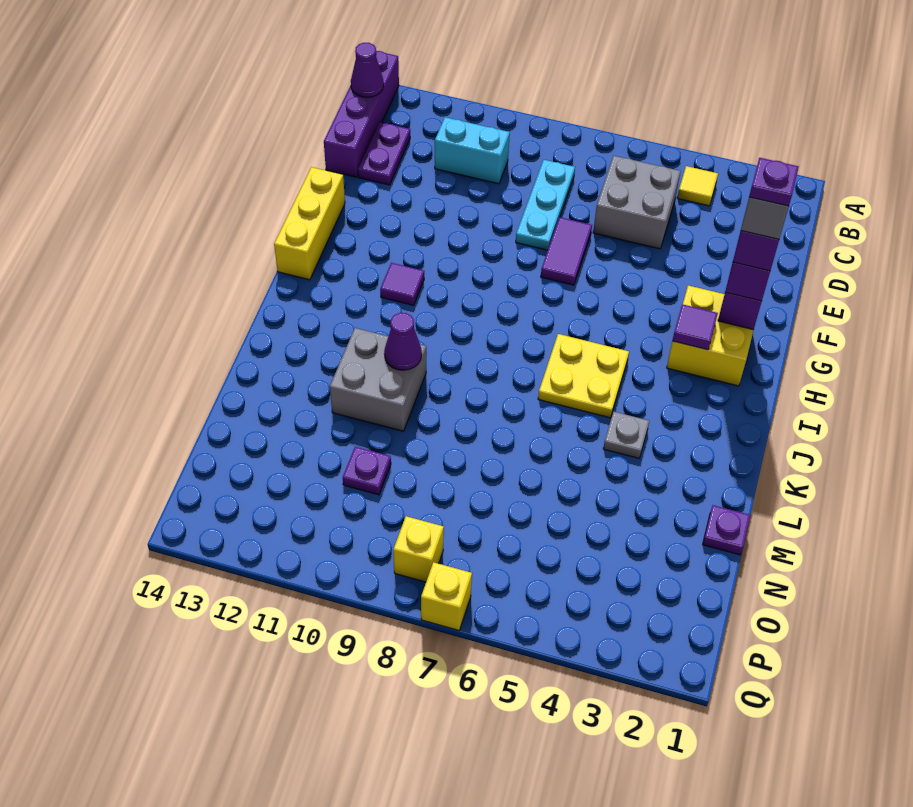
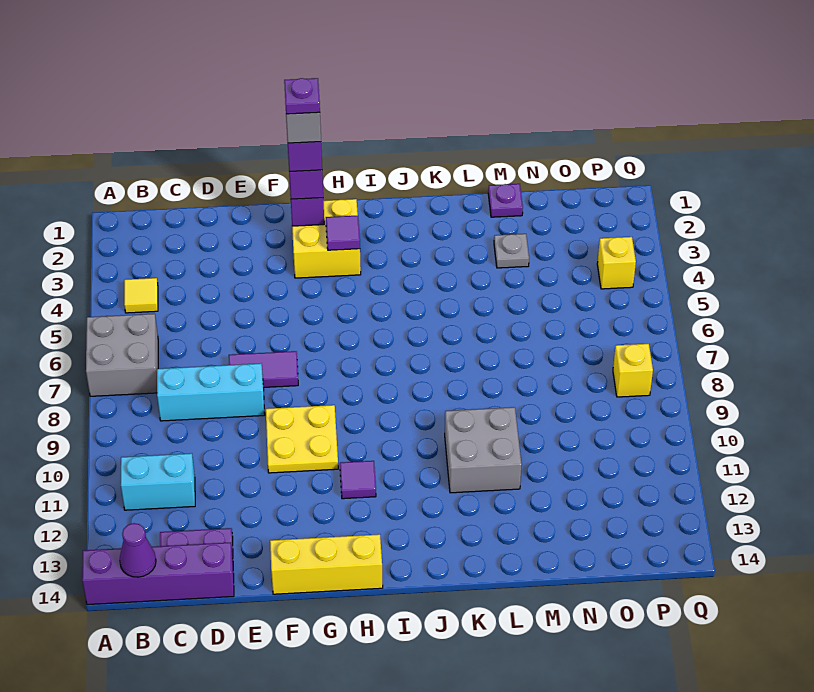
grey brick C5:D6 level 1 -> grey brick A6:B7 level 1
cyan plate C8:E8 level 1 -> cyan brick C8:E8 level 1
cyan brick C10:C11 level 1 -> cyan brick B11:C11 level 1
yellow plate I5:J6 level 1 -> yellow plate F9:G10 level 1
grey plate K4 level 1 -> grey plate M3 level 1
purple cone K10 level 2 -> none
purple plate N10 level 1 -> none
yellow brick Q7 level 1 -> yellow brick P4 level 1

